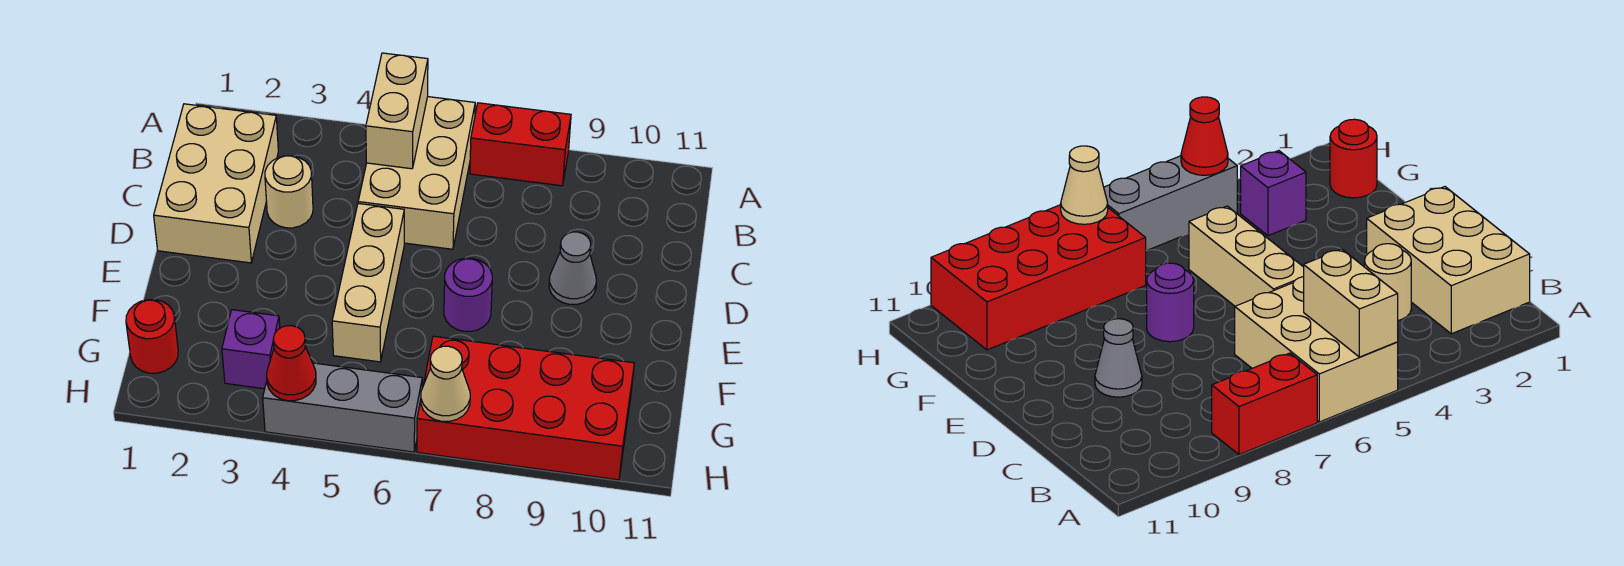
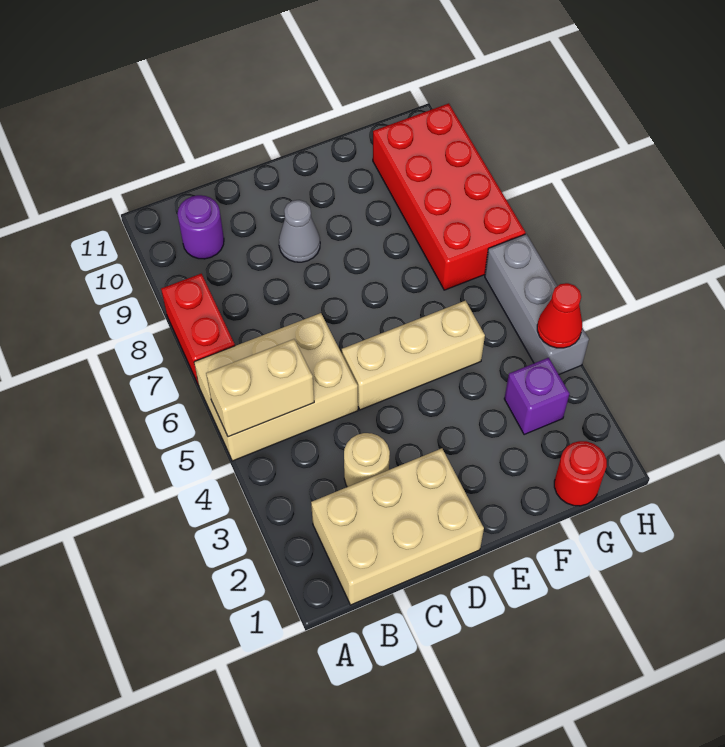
purple round brick E7 level 1 -> purple round brick B10 level 1
tan cone H7 level 2 -> none

